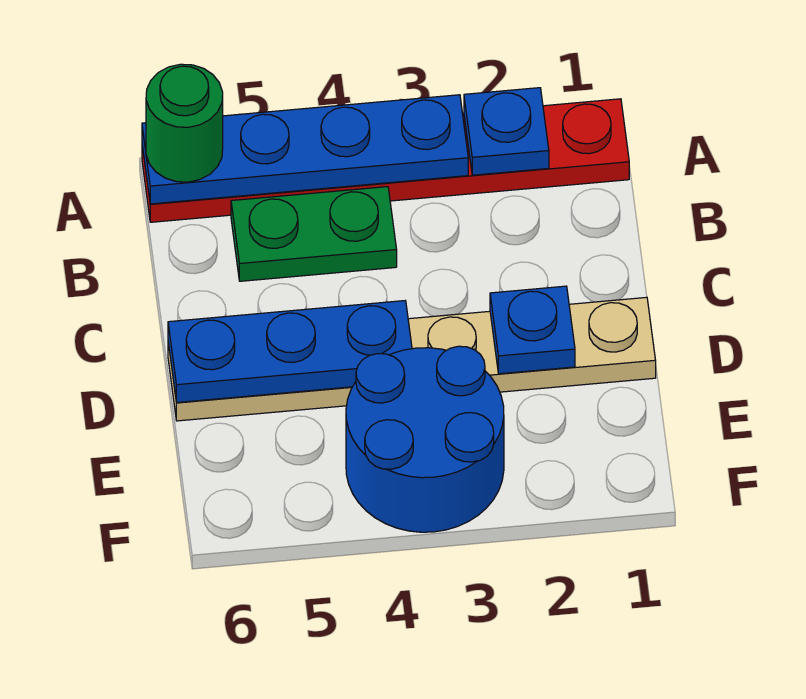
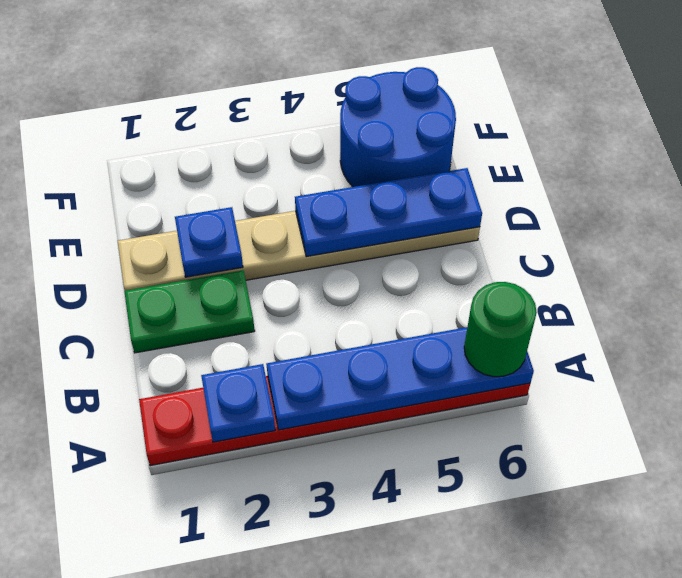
green plate B4:B5 level 1 -> green plate C1:C2 level 1
blue round brick E3:F4 level 1 -> blue round brick E5:F6 level 1

